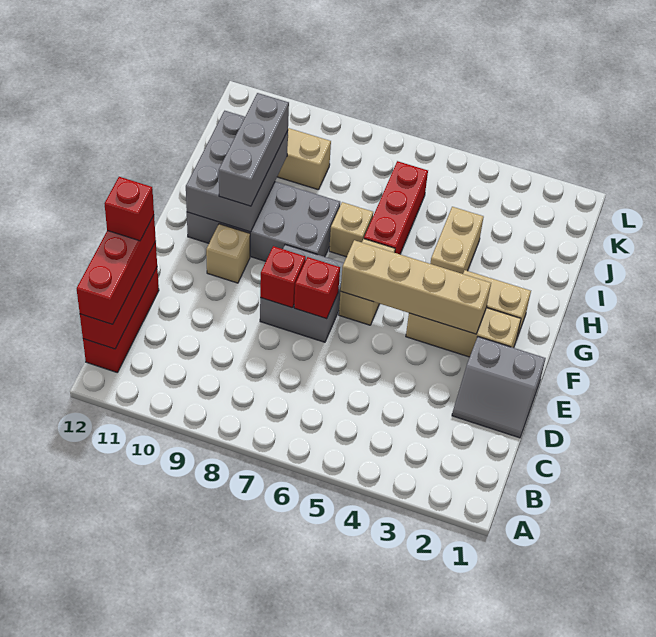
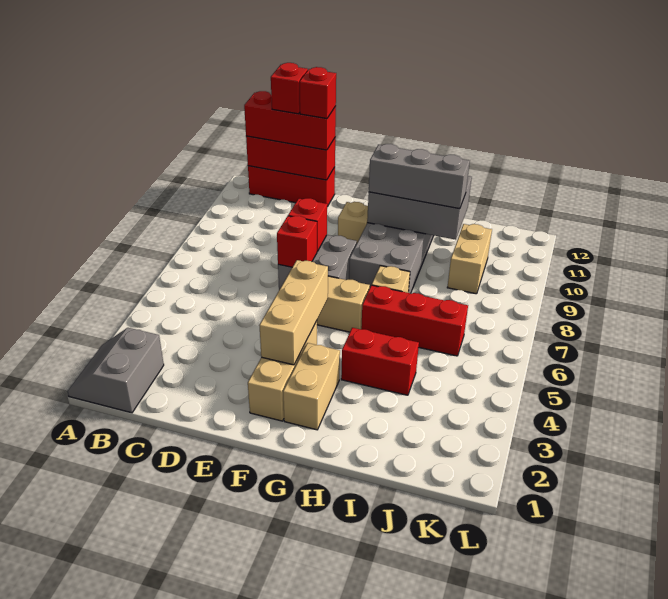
none -> red brick C12 level 4
grey slope D1:E2 level 1 top E -> grey slope A1:B2 level 1 top B
tan brick F3:F6 level 2 -> tan brick F3:F5 level 2
tan brick H4:I4 level 1 -> red brick H4:I4 level 1

